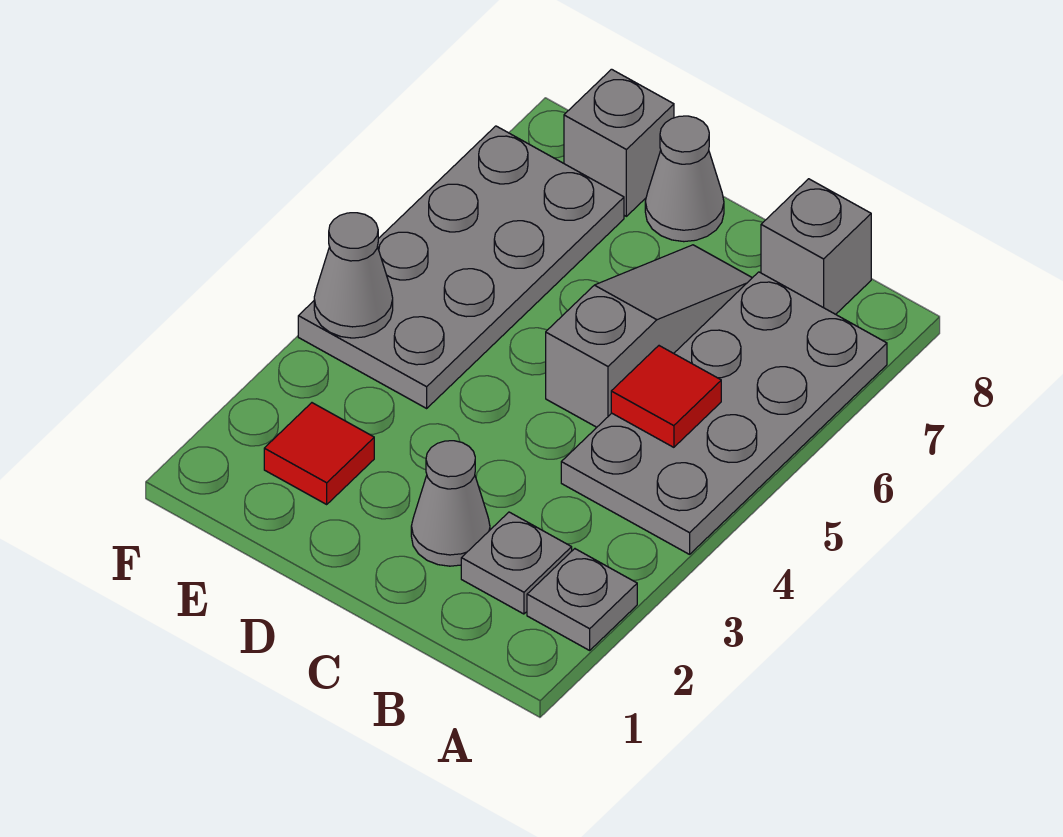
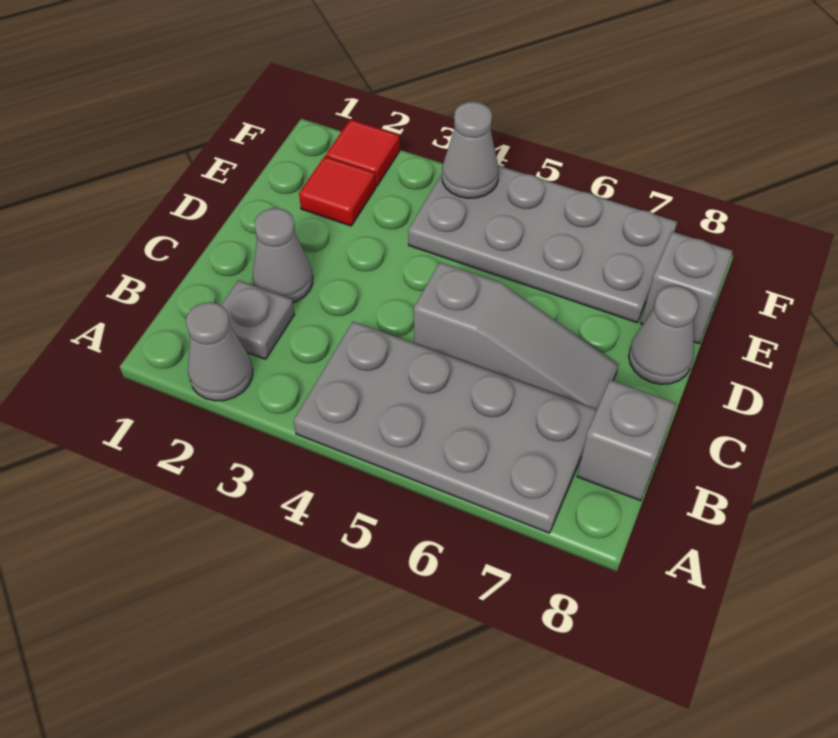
grey plate A2 level 1 -> grey cone A2 level 1
red tile B5 level 2 -> red tile F2 level 1

